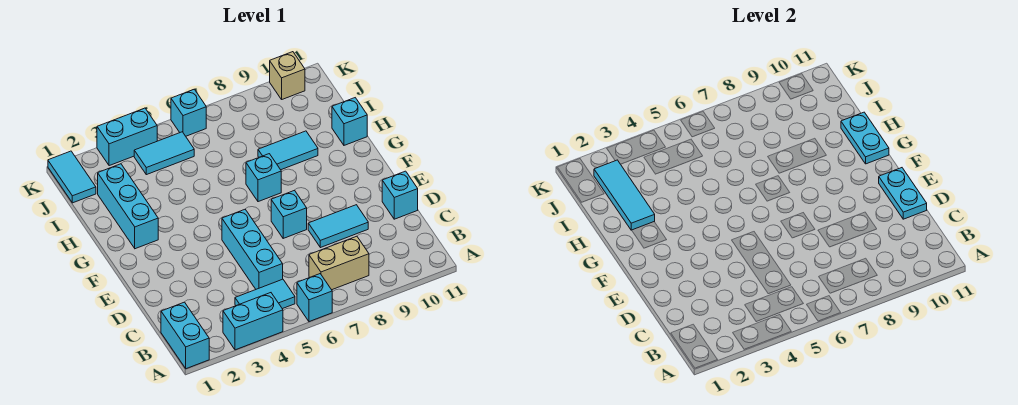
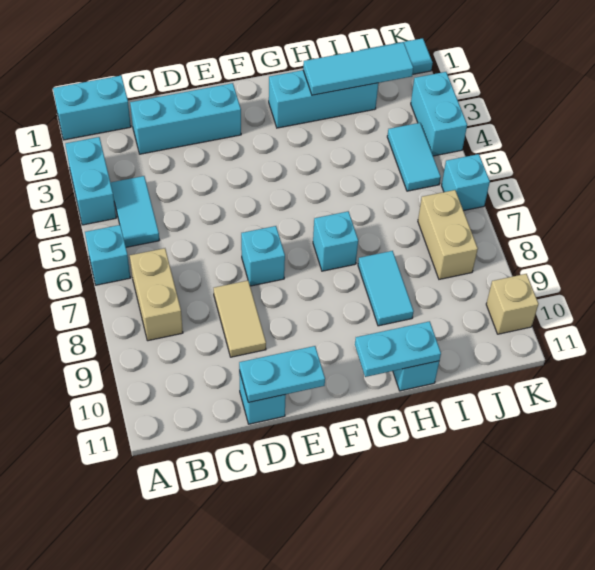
cyan brick C5:E5 level 1 -> cyan brick C2:E2 level 1
cyan tile D8:D9 level 1 -> tan tile D8:D9 level 1
none -> tan brick J7:J8 level 1

